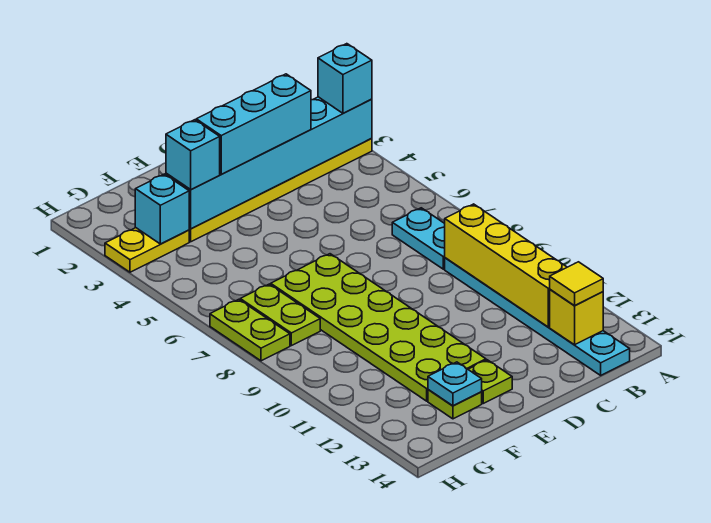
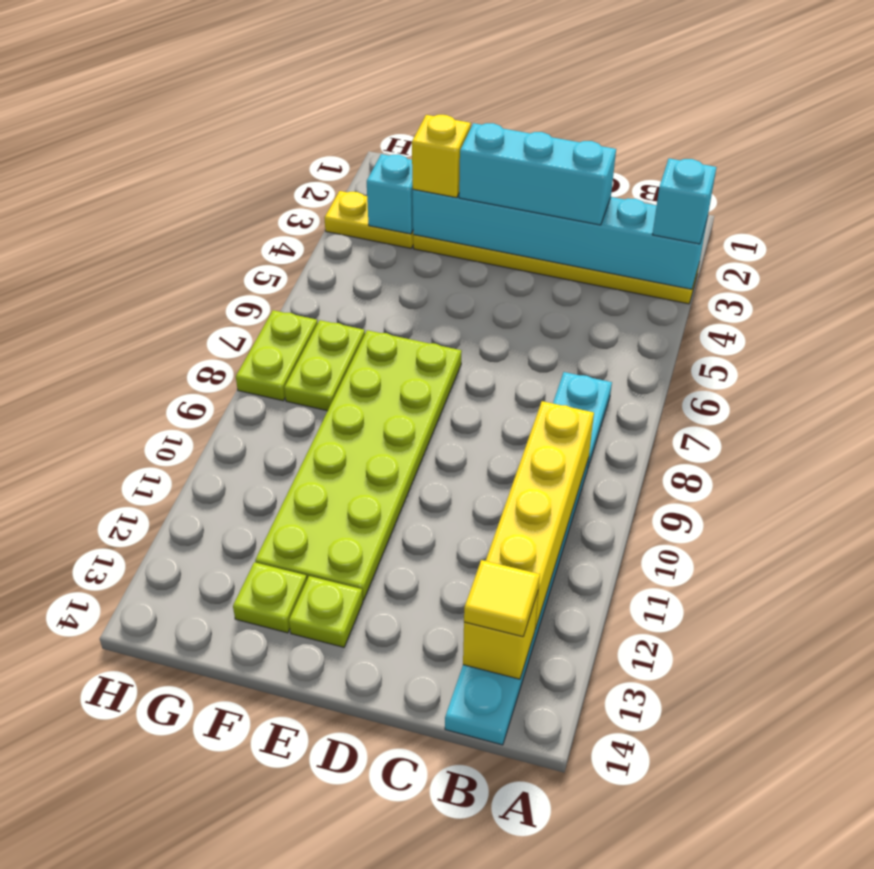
cyan brick F3 level 3 -> yellow brick F3 level 3
cyan plate F13 level 2 -> none

